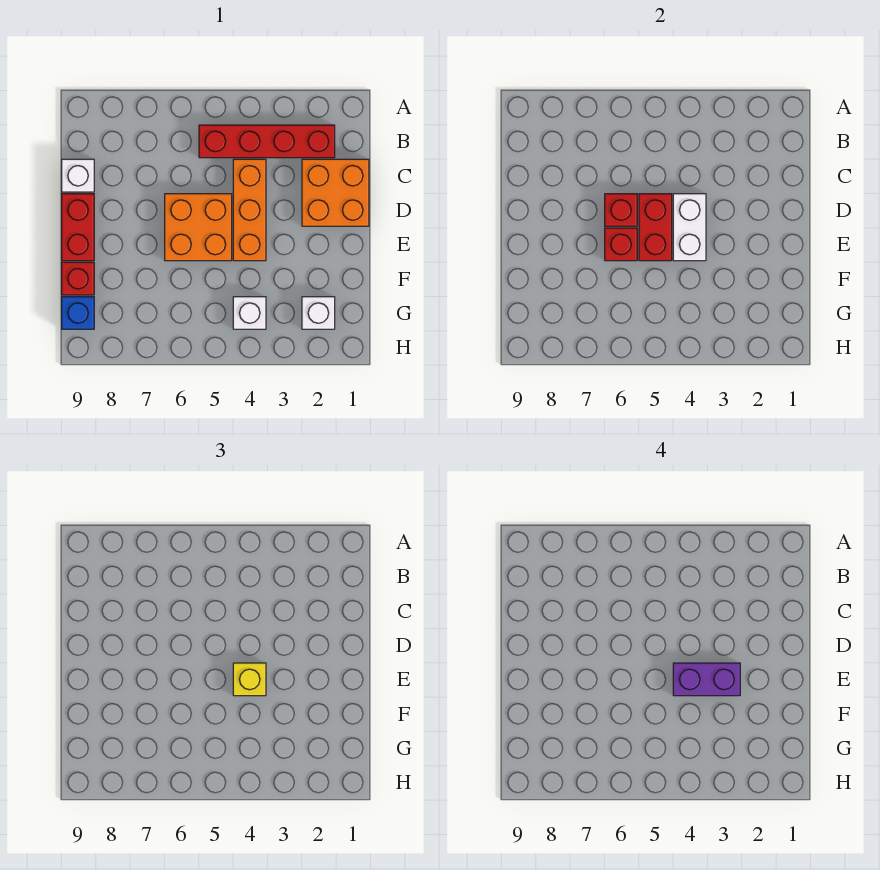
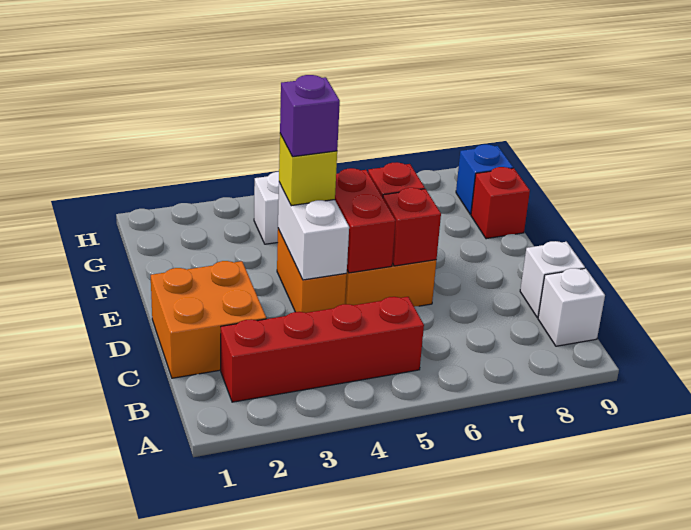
orange brick C4:E4 level 1 -> orange brick D4:E4 level 1
red brick D9:E9 level 1 -> none
purple brick E3:E4 level 4 -> purple brick E4 level 4
white brick G2 level 1 -> white brick B9 level 1

